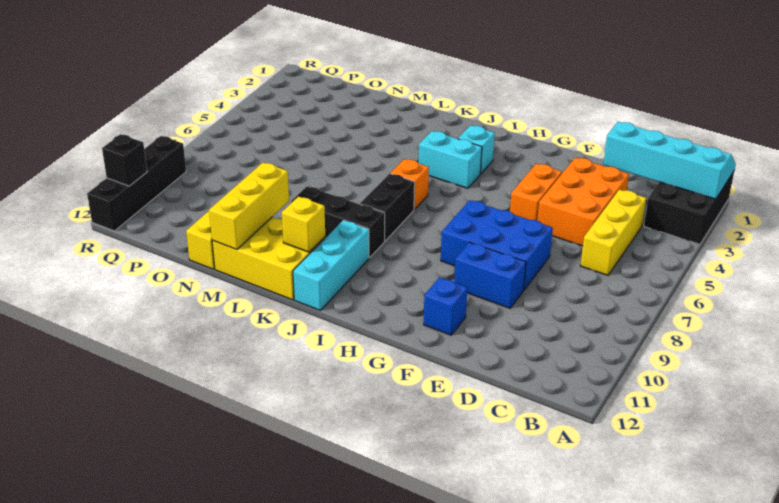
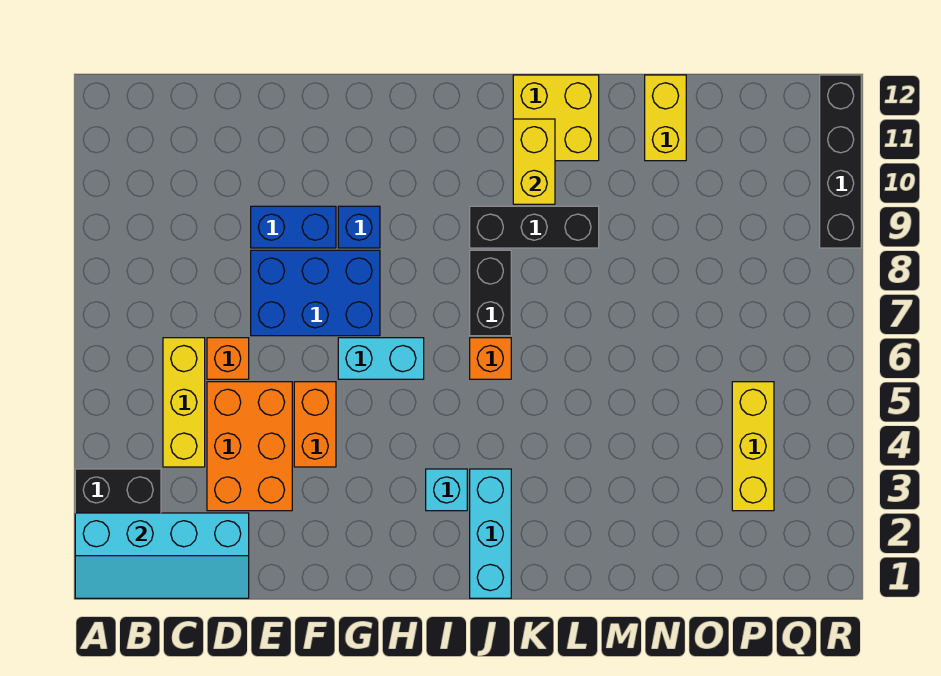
none -> orange brick D6 level 1
blue brick F11 level 1 -> blue brick G9 level 1
cyan brick I4:J4 level 1 -> cyan brick G6:H6 level 1
cyan brick J10:J12 level 1 -> cyan brick J1:J3 level 1
yellow brick K11:M12 level 1 -> yellow brick K11:L12 level 1
yellow brick K11 level 2 -> yellow brick K10:K11 level 2
yellow brick M10:M12 level 2 -> yellow brick P3:P5 level 1
black brick R11 level 2 -> none

